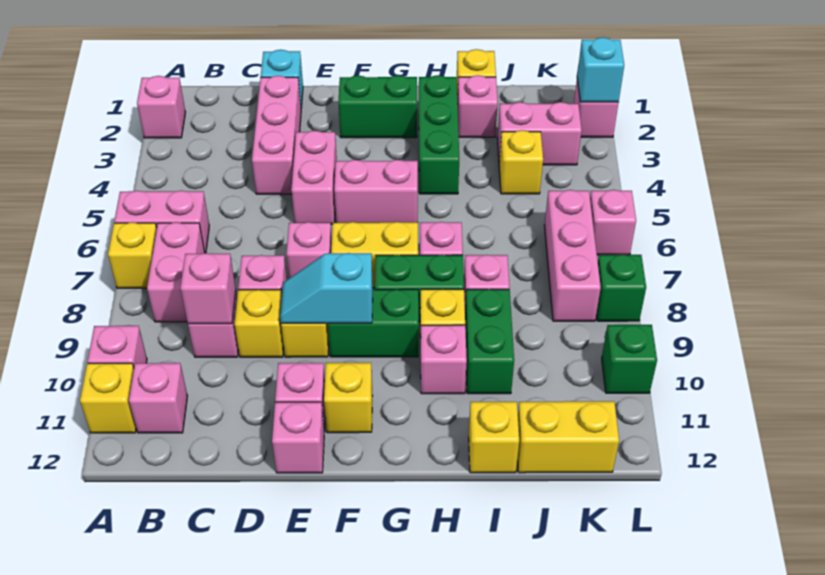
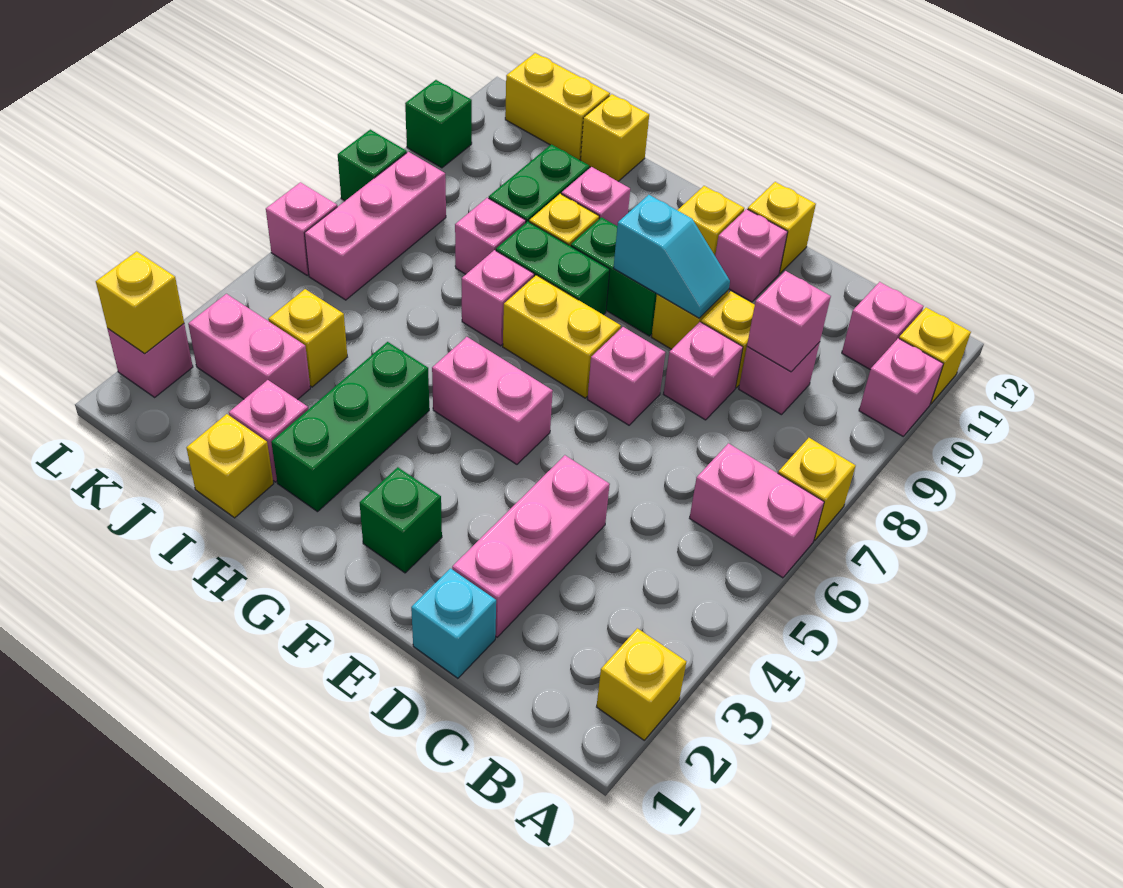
pink brick A2 level 1 -> yellow brick A2 level 1
pink brick B7:B8 level 1 -> none
pink brick E4:E5 level 1 -> none
pink brick E12 level 1 -> yellow brick E12 level 1
green brick F2:G2 level 1 -> green brick F2 level 1
cyan brick L2 level 2 -> yellow brick L2 level 2

